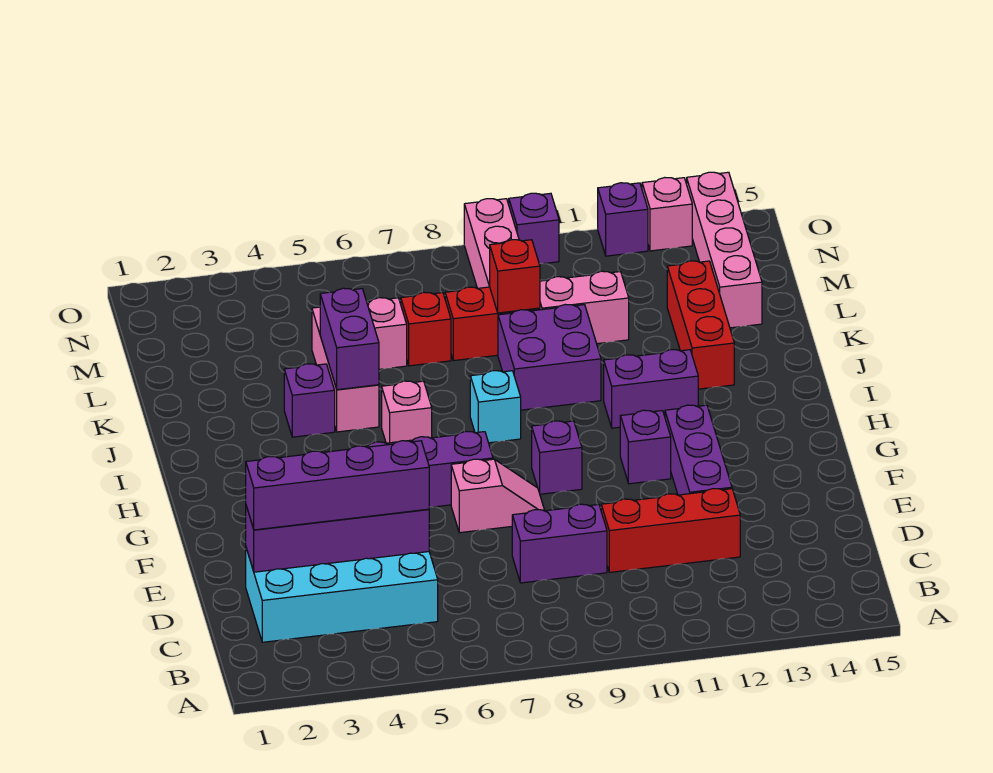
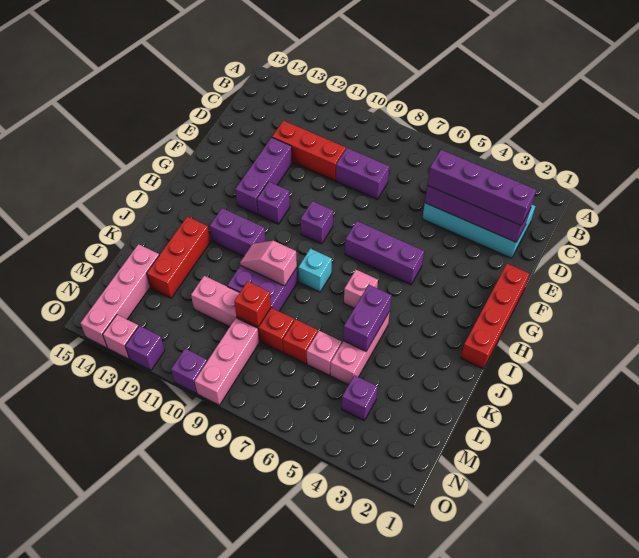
none -> red brick F1:I1 level 1
pink slope F7:F8 level 1 top 7 -> pink slope J9:J10 level 2 top 9
purple brick J4 level 1 -> purple brick M4 level 1

